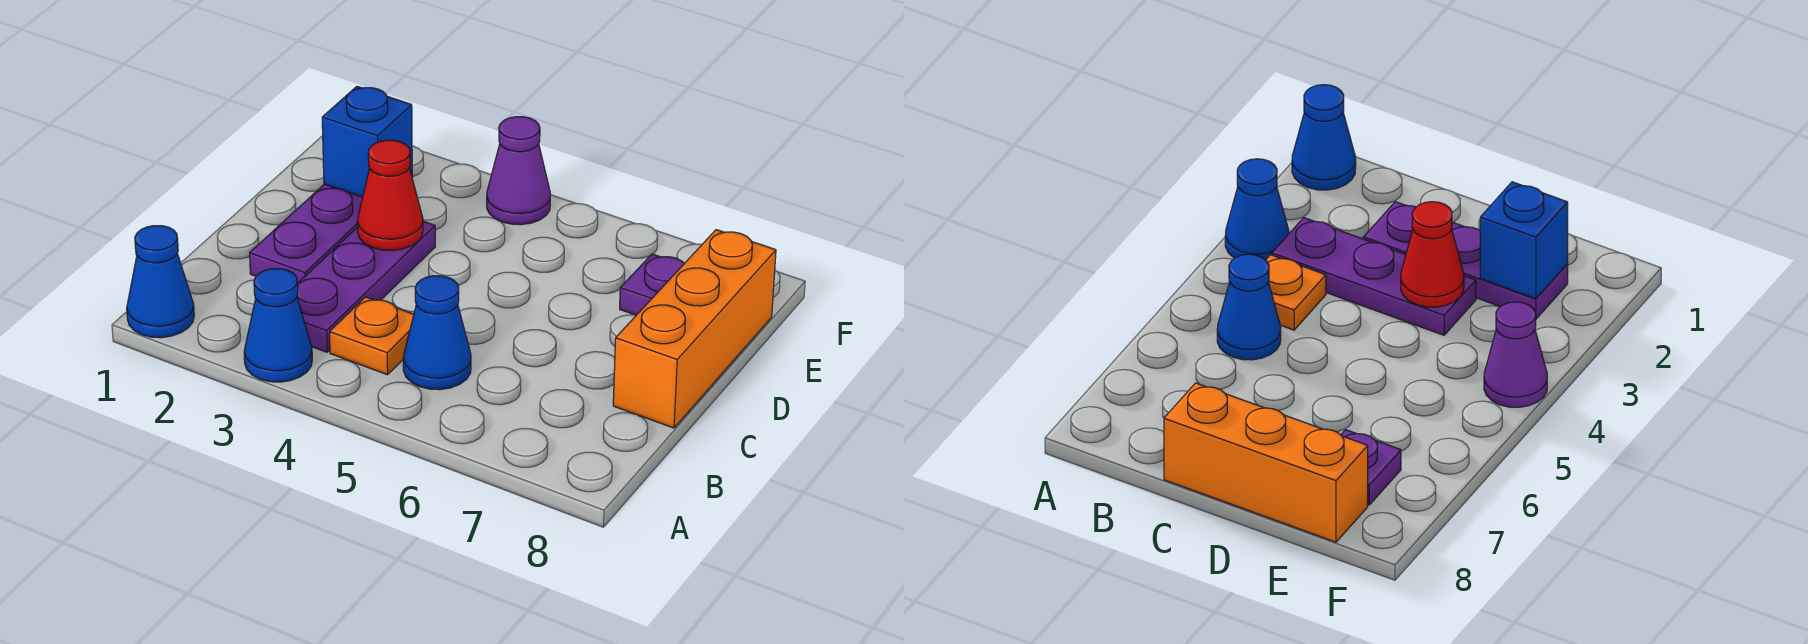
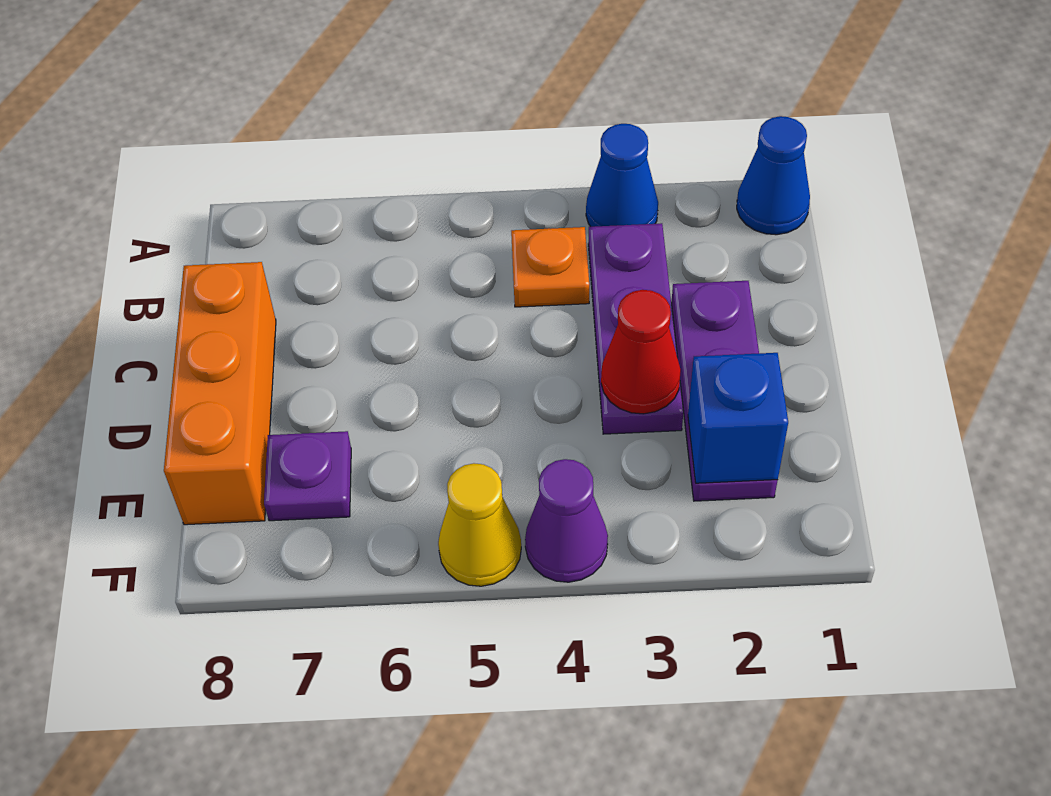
blue cone B5 level 1 -> none
none -> yellow cone F5 level 1

